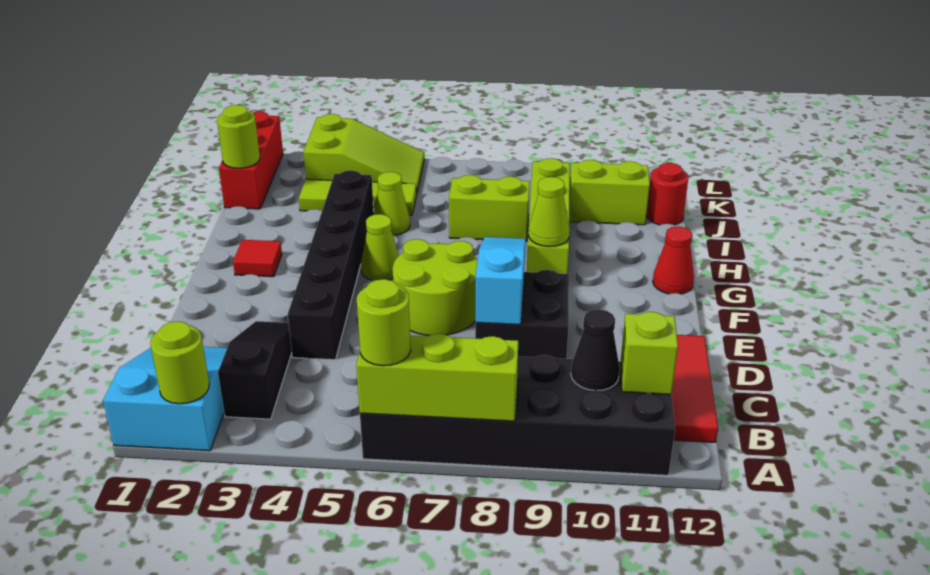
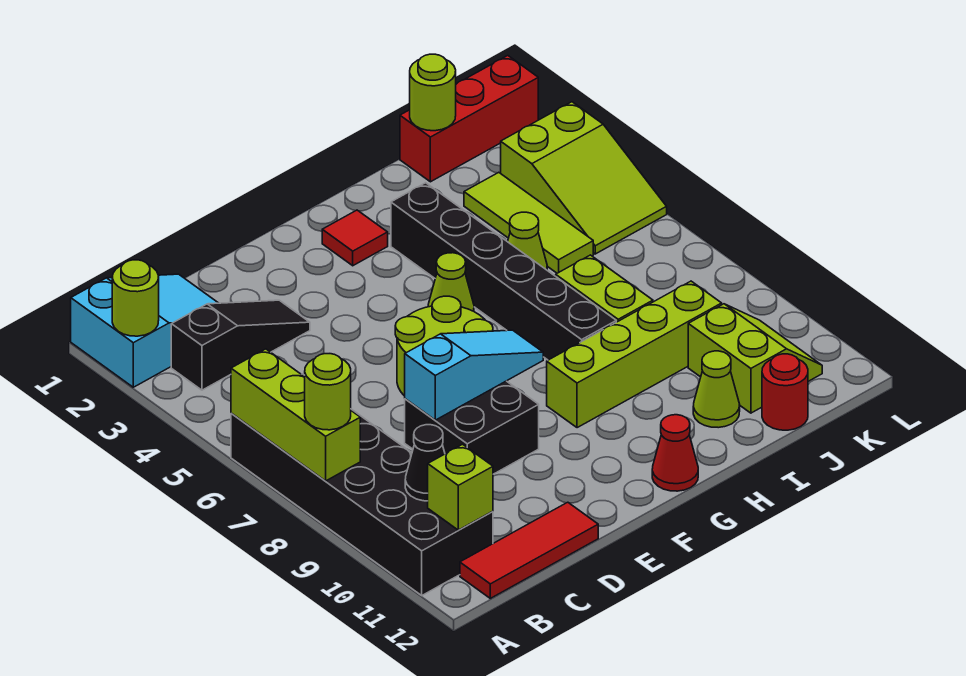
lime round brick A6 level 3 -> lime round brick A8 level 3
black brick D4:I4 level 1 -> black brick H3:H8 level 1
lime cone G9 level 2 -> lime cone I11 level 1

